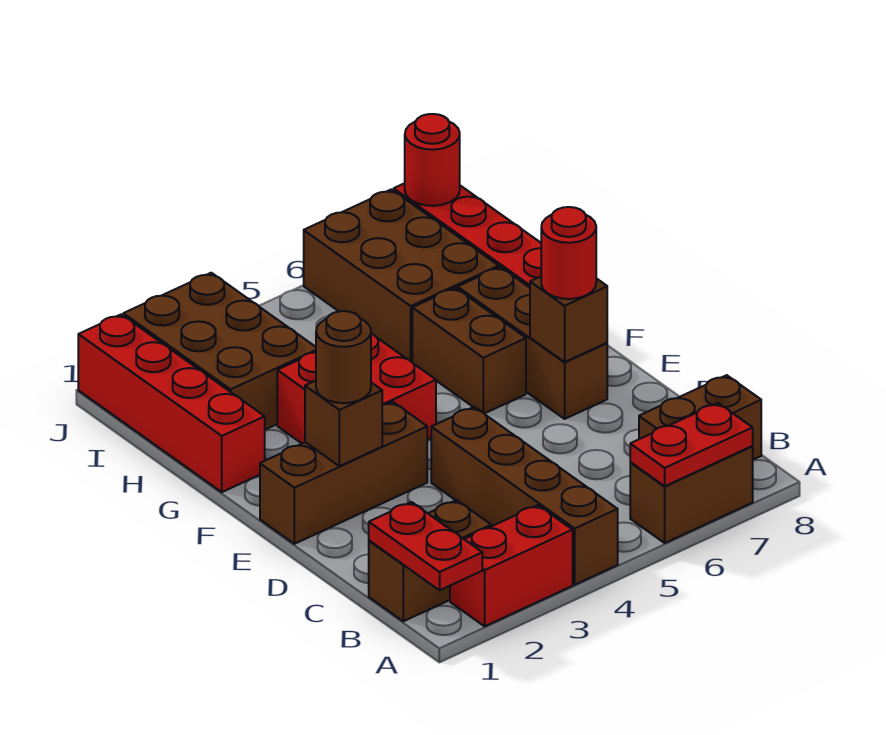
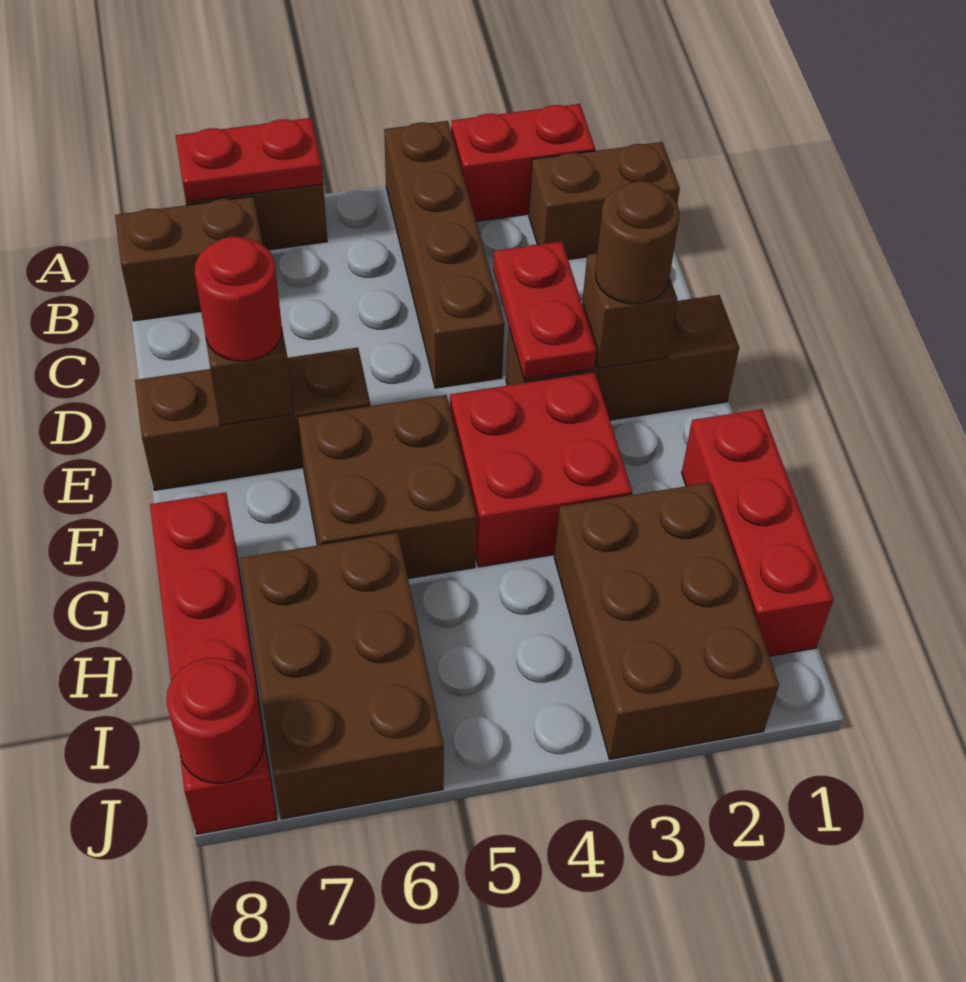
red plate A1:B1 level 2 -> red plate D3:E3 level 2
brown brick E7:G7 level 1 -> brown brick E6:E8 level 1
brown brick F6:G6 level 1 -> brown brick F5:G6 level 1
red brick G1:J1 level 1 -> red brick G1:I1 level 1

